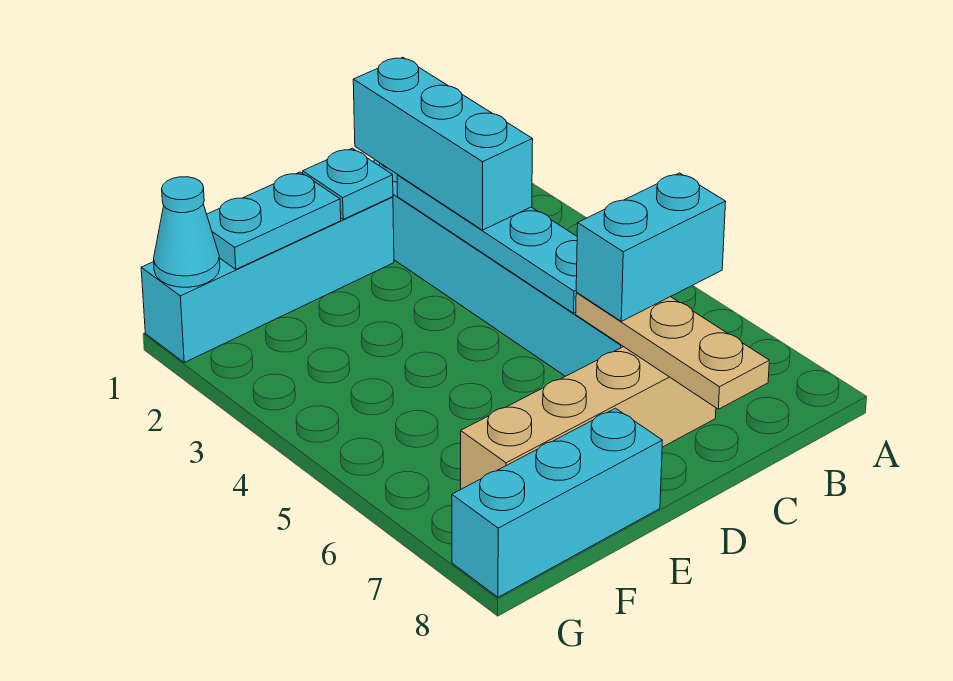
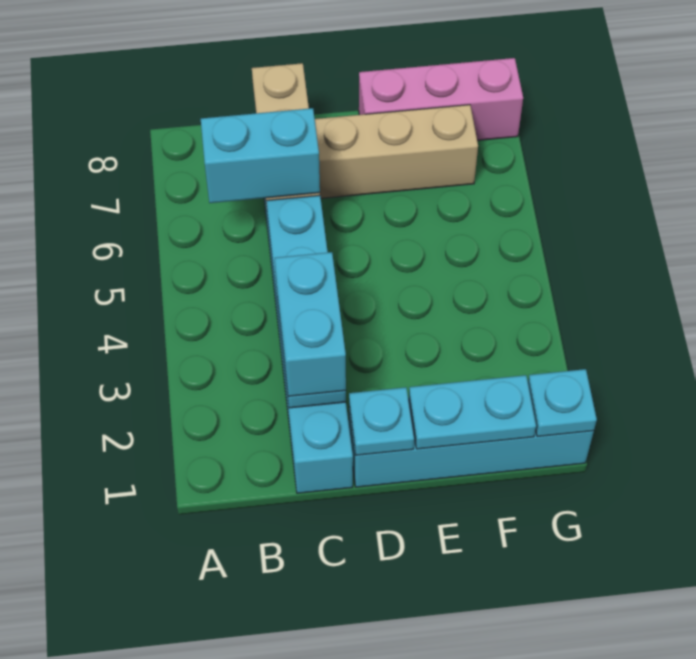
cyan brick C1:C3 level 3 -> cyan brick C2:C3 level 3
cyan brick E8:G8 level 1 -> pink brick E8:G8 level 1
cyan cone G1 level 2 -> cyan plate G1 level 2

